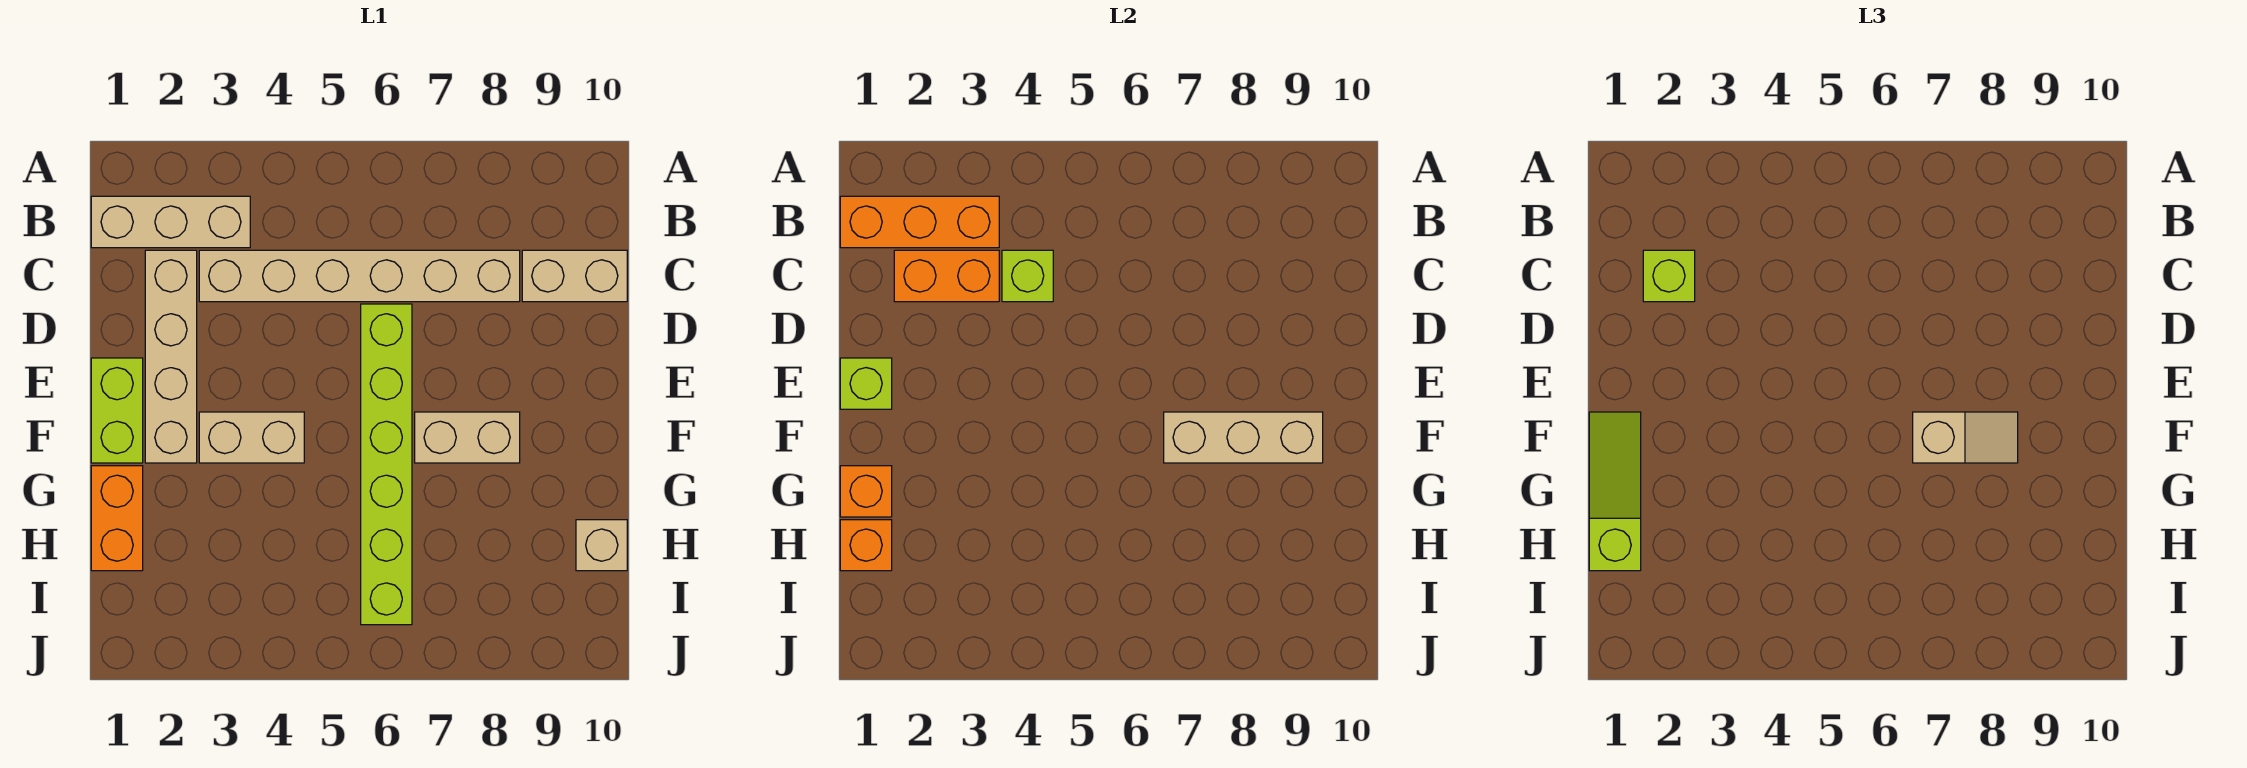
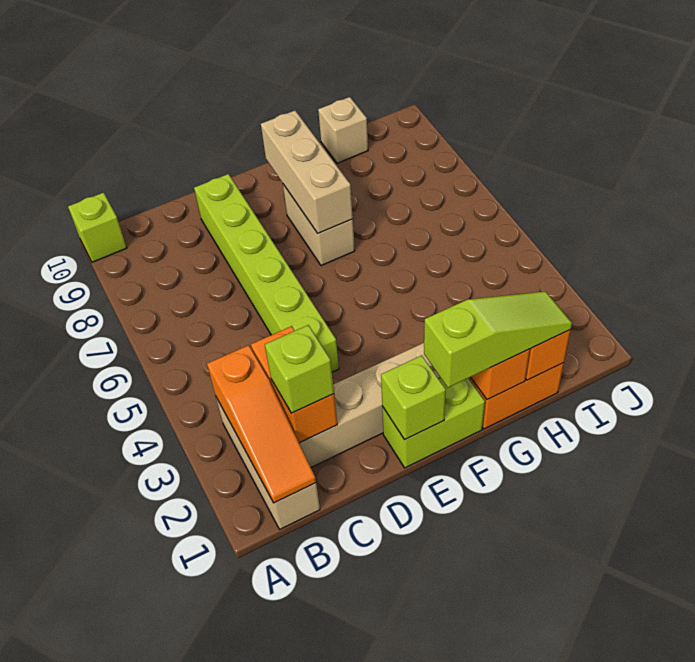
orange brick B1:B3 level 2 -> orange slope B1:B3 level 2 top 3
tan brick C3:C8 level 1 -> none
lime brick C4 level 2 -> lime brick A10 level 1
tan brick C9:C10 level 1 -> none
lime brick D6:I6 level 1 -> lime brick D4:D9 level 1
lime slope F1:H1 level 3 top H -> lime slope F1:H1 level 3 top F
tan brick F3:F4 level 1 -> none
tan slope F7:F8 level 3 top 7 -> none

